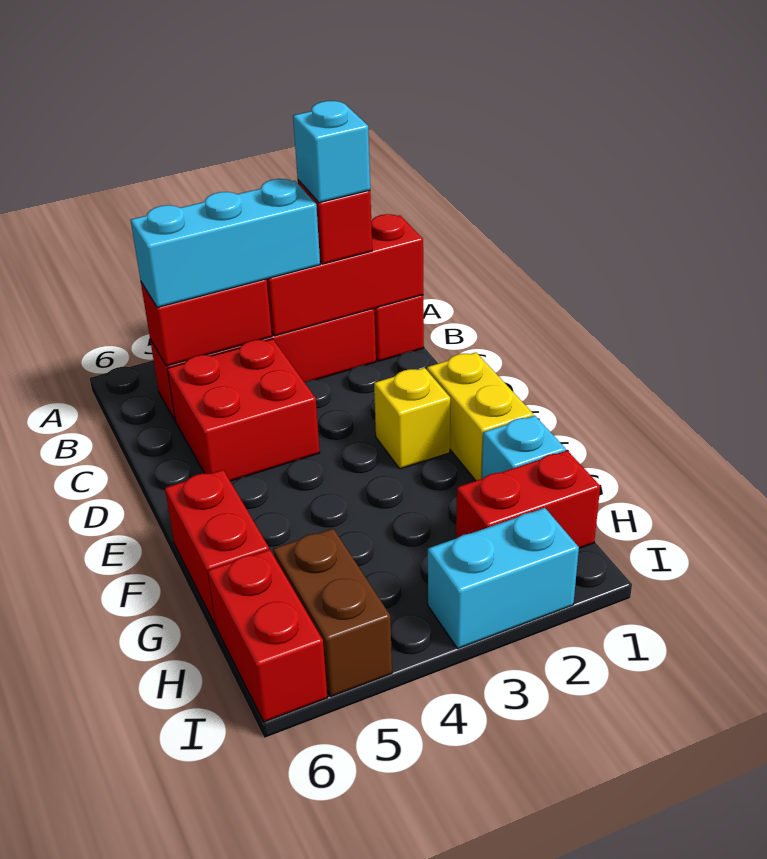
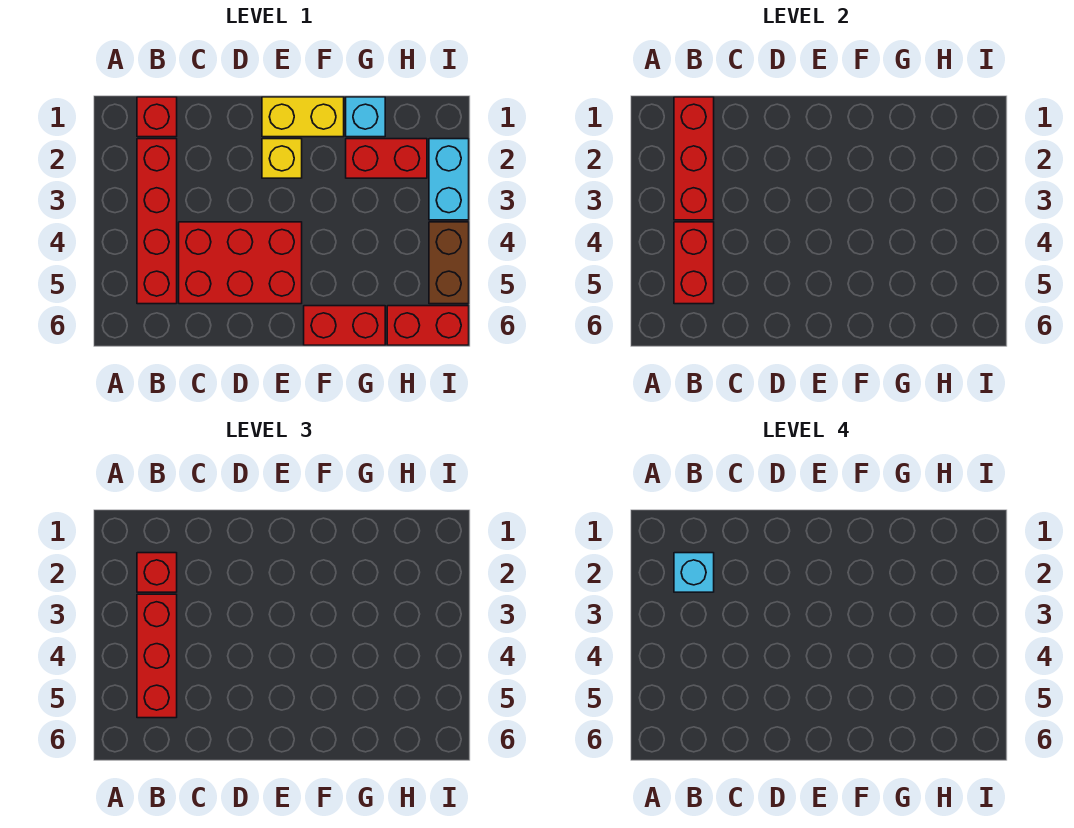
cyan brick B3:B5 level 3 -> red brick B3:B5 level 3
red brick C4:D5 level 1 -> red brick C4:E5 level 1
red brick H1:H2 level 1 -> red brick G2:H2 level 1
brown brick H5:I5 level 1 -> brown brick I4:I5 level 1

